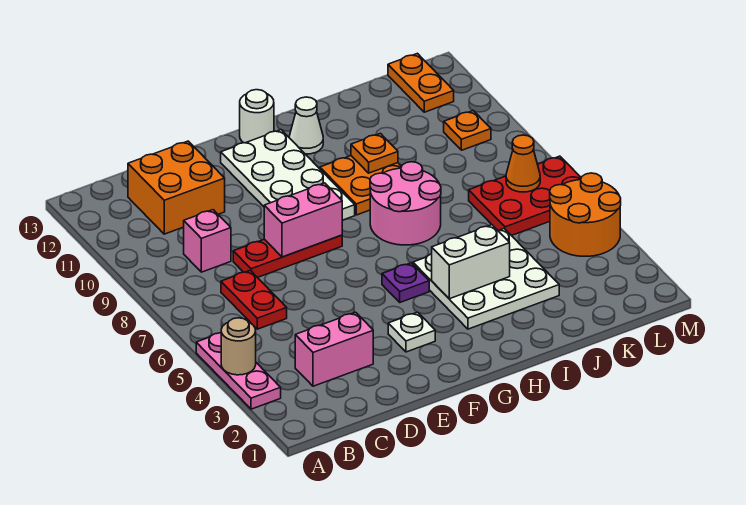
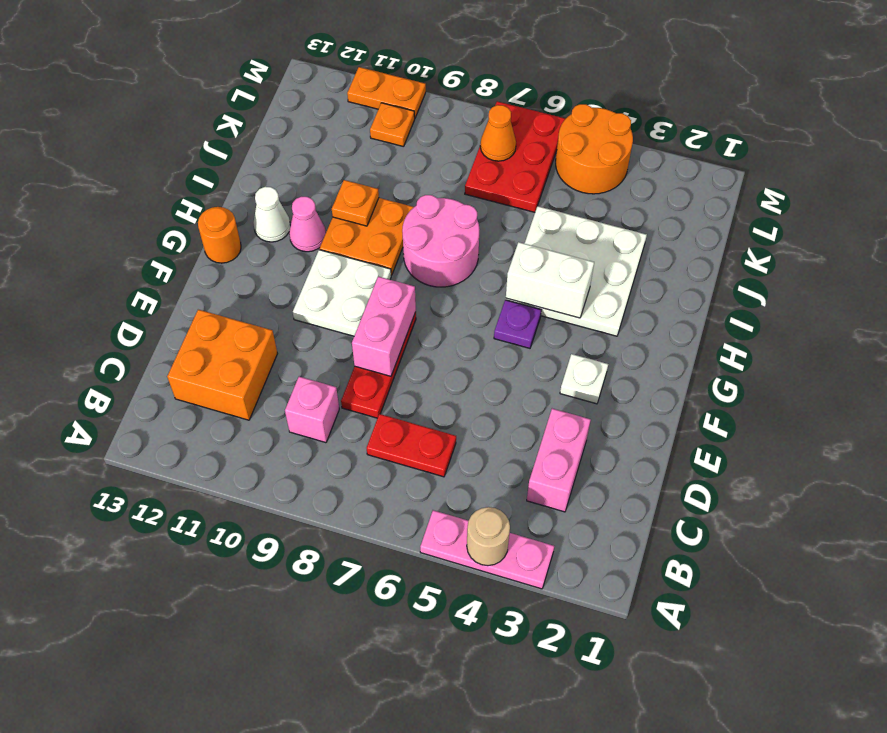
white plate F9:G12 level 1 -> white plate F9:G10 level 1
white round brick G13 level 1 -> orange round brick G13 level 1
white brick H4:I4 level 2 -> white brick H4:H5 level 2
none -> pink cone H11 level 1
orange plate L12:L13 level 1 -> orange plate M10:M11 level 1

